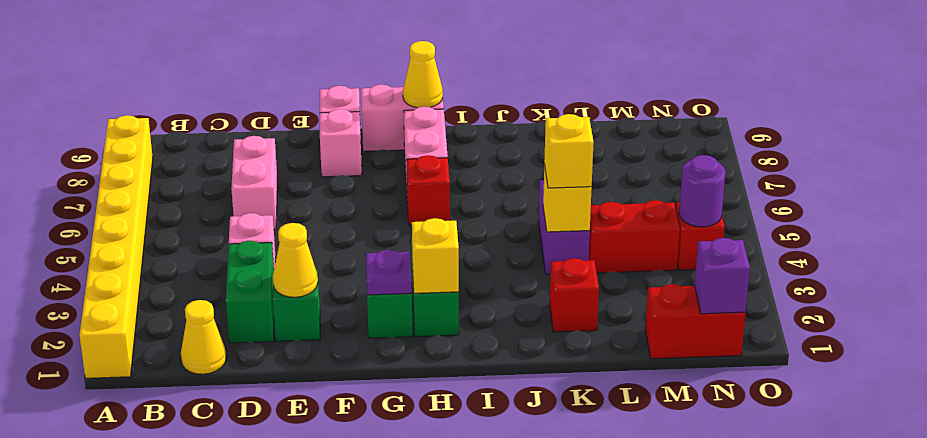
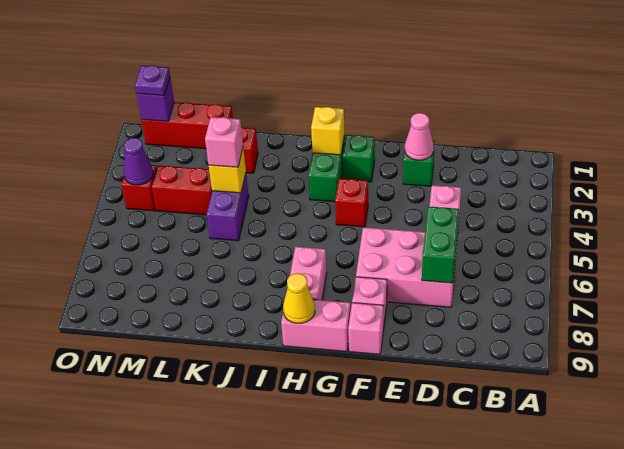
yellow brick A1:A8 level 1 -> none
yellow cone C1 level 1 -> none
green brick D2:D3 level 1 -> green brick D6:D7 level 2
pink brick D6:D7 level 1 -> pink brick D6:F7 level 1
yellow cone E2 level 2 -> pink cone E2 level 2
purple plate G2 level 2 -> purple plate N1 level 3
red brick H6 level 1 -> red brick G4 level 1
yellow brick K4 level 3 -> pink brick K4 level 3
red brick M1:N1 level 1 -> red brick L1:N1 level 1
purple round brick N4 level 2 -> purple cone N4 level 2

